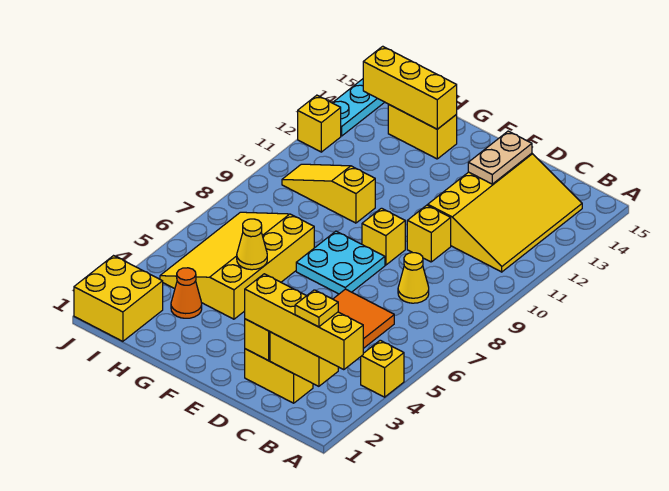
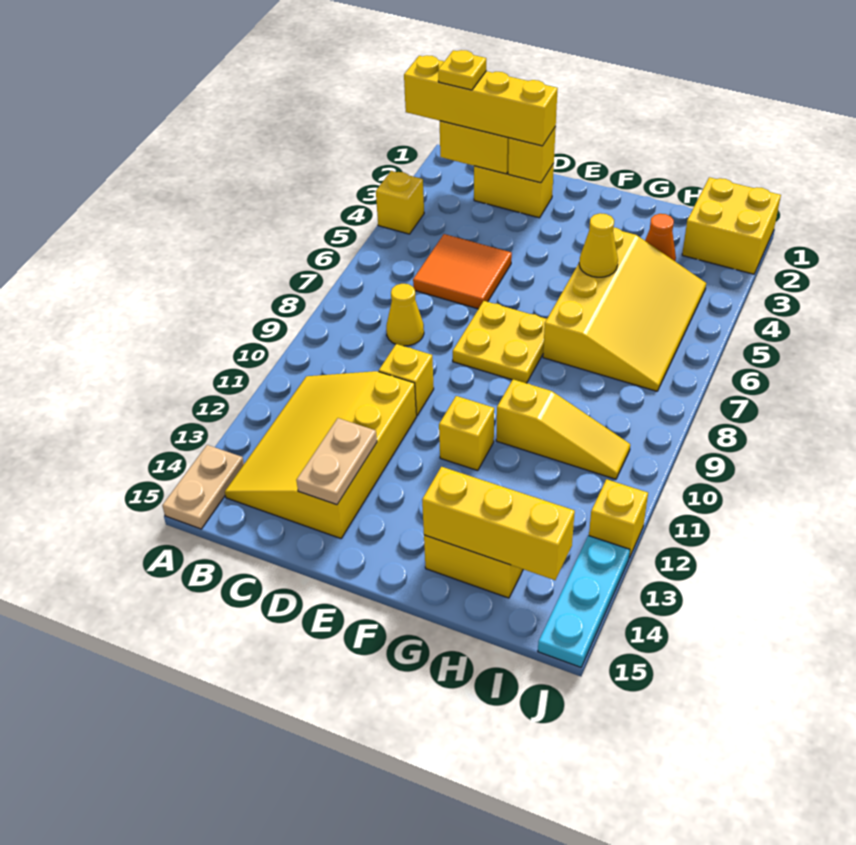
none -> tan plate A14:A15 level 1
cyan plate E7:F8 level 1 -> yellow plate E7:F8 level 1
yellow brick E9 level 1 -> yellow brick F11 level 1

